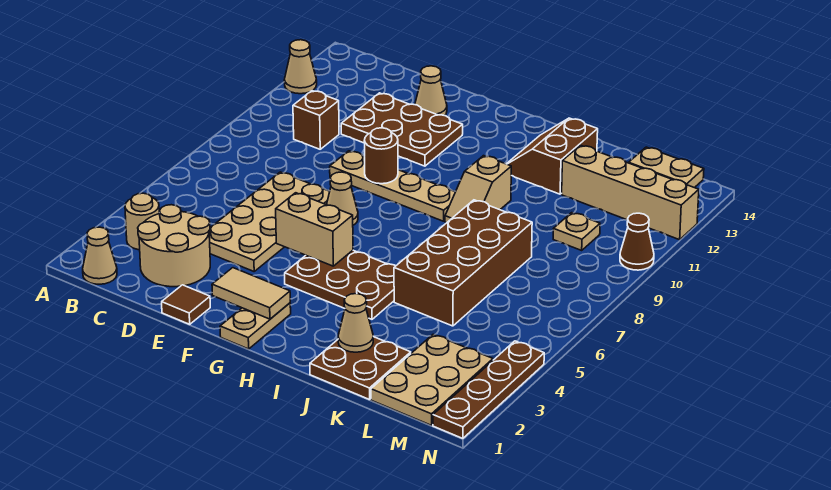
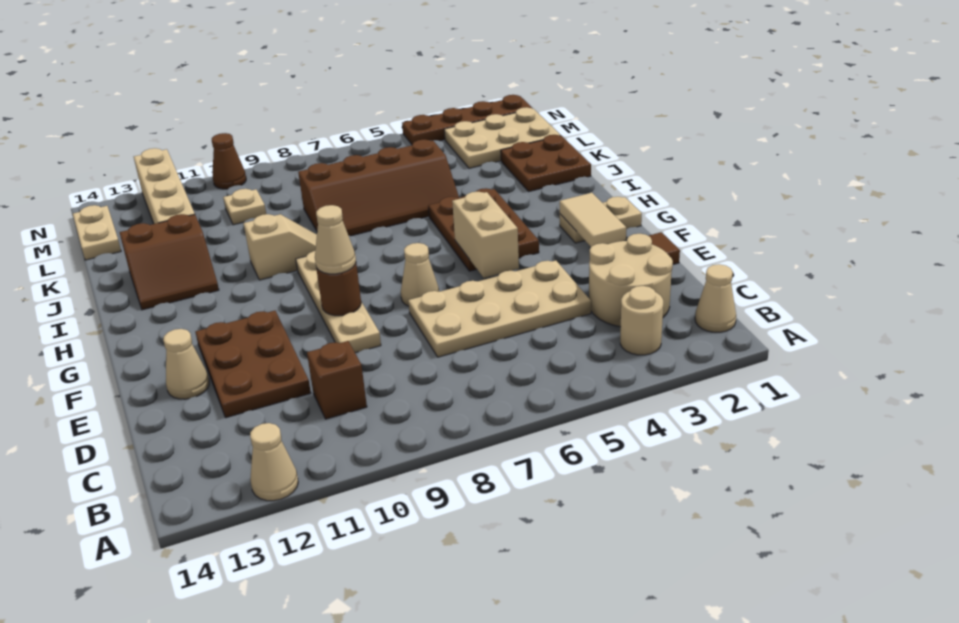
tan cone J2 level 2 -> tan cone F9 level 3
brown brick J5:K8 level 1 -> brown slope J5:K8 level 1 top K

